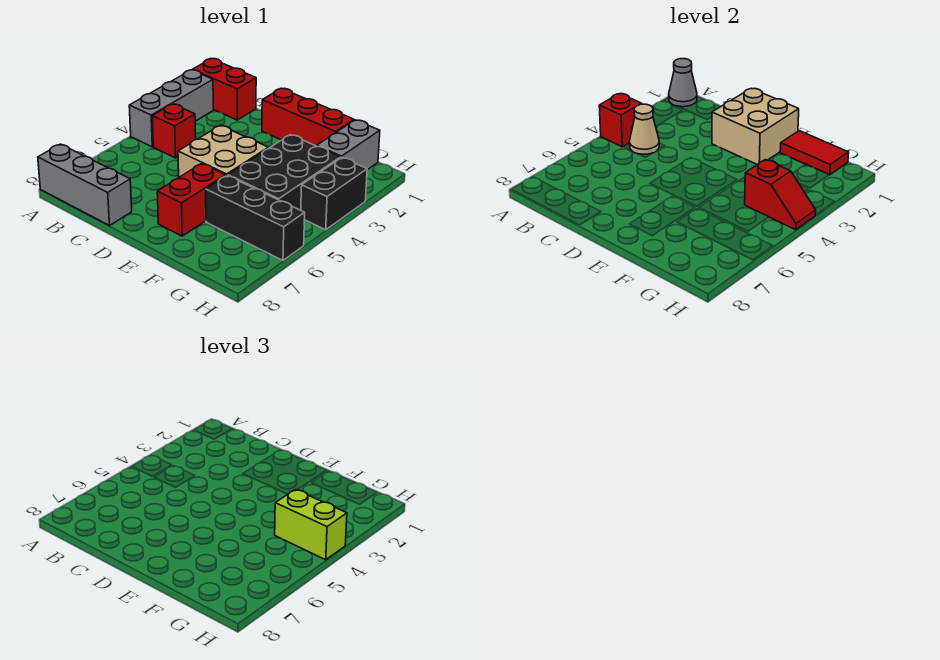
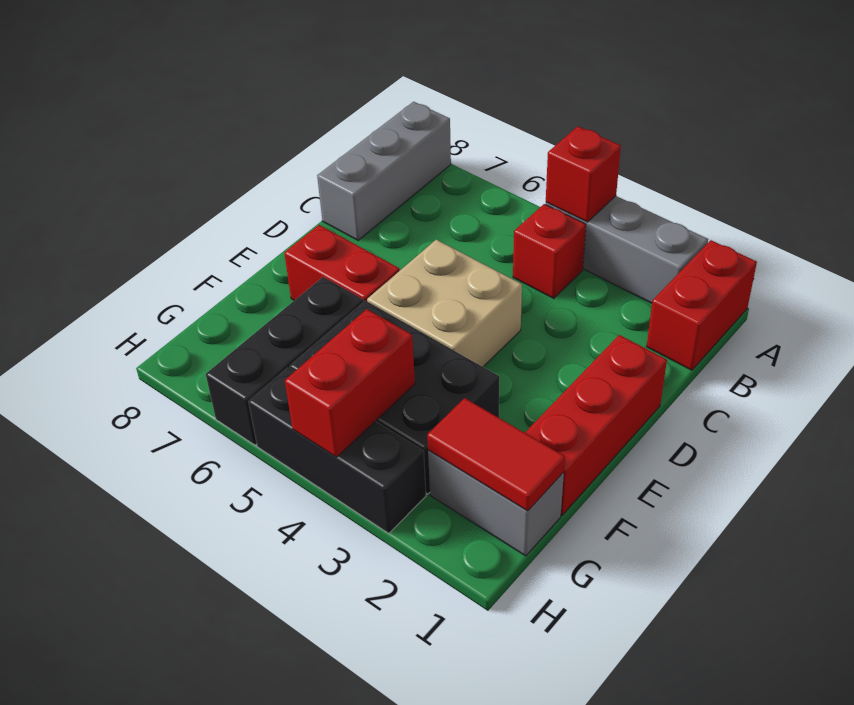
grey cone A1 level 2 -> none
tan cone B4 level 2 -> none
tan brick D1:E2 level 2 -> none
red tile F1:G1 level 2 -> red tile G1:G2 level 2
red slope G4:H4 level 2 top G -> red brick G4:H4 level 2
lime brick G4:H4 level 3 -> none
black brick H3:H4 level 1 -> black brick H3:H5 level 1

